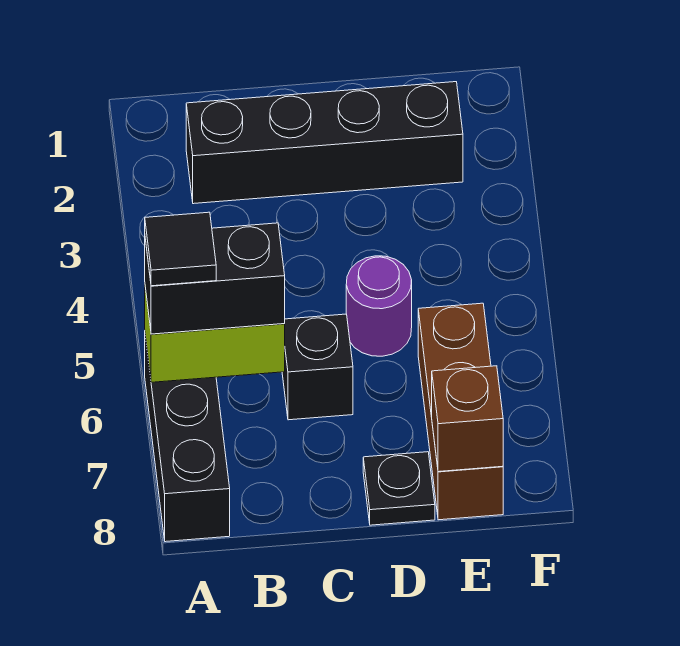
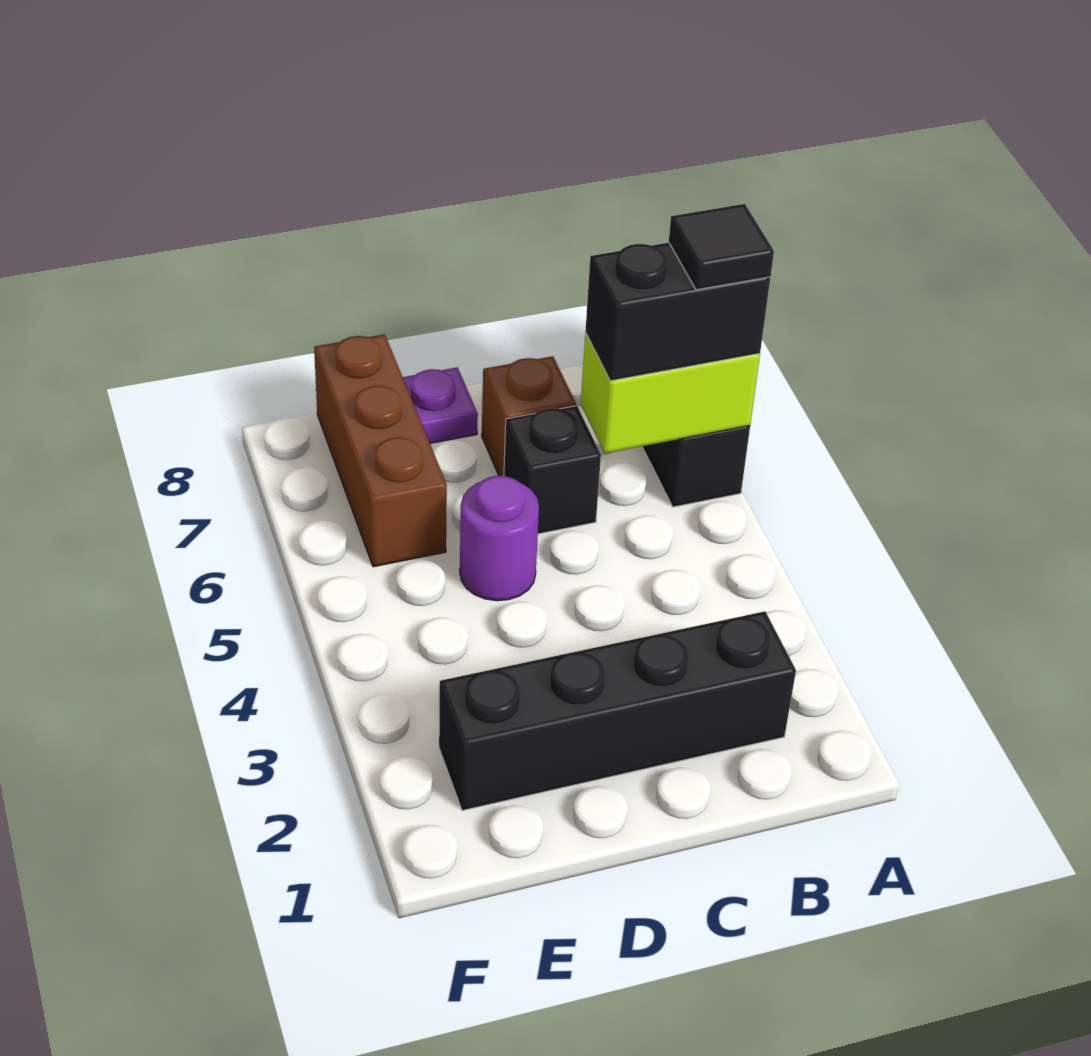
black plate D8 level 1 -> purple plate D8 level 1
brown brick E8 level 2 -> brown brick C7 level 1

